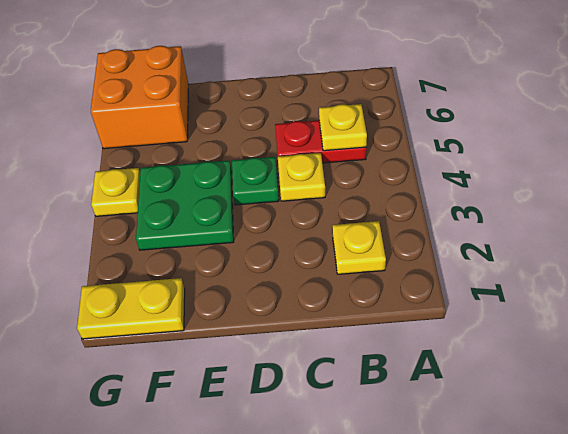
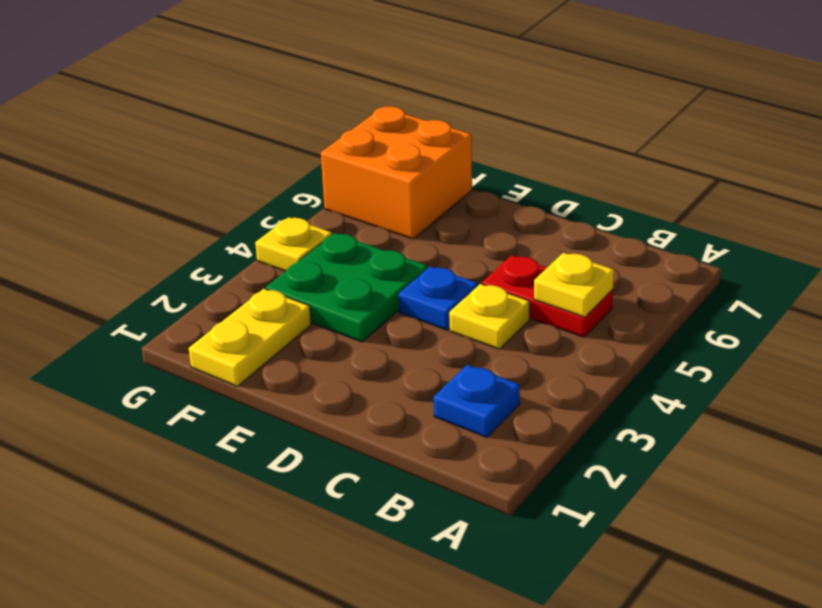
yellow plate B2 level 1 -> blue plate B2 level 1
green plate D4 level 1 -> blue plate D4 level 1
yellow plate F1:G1 level 1 -> yellow plate F1:F2 level 1

